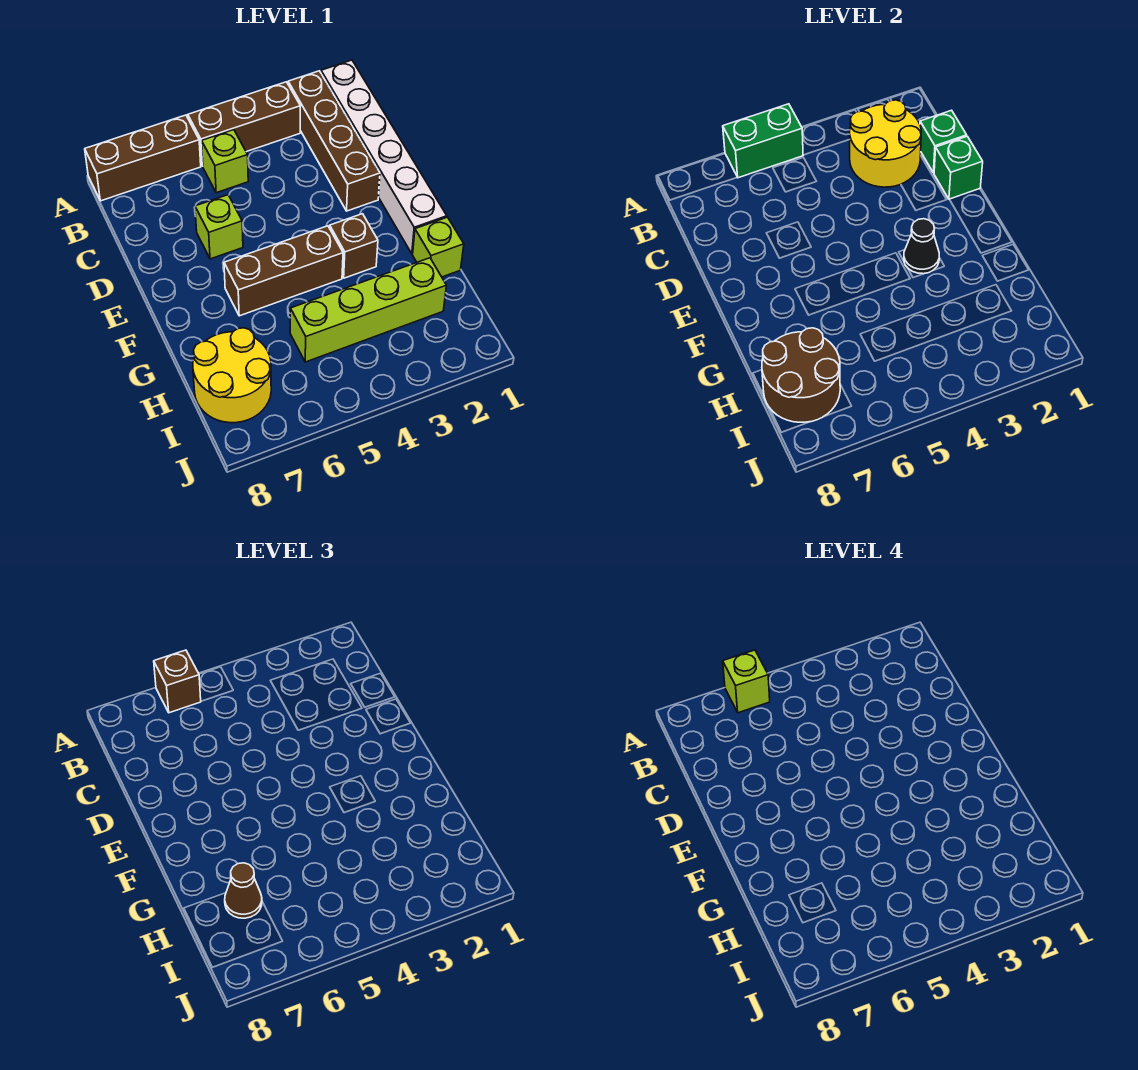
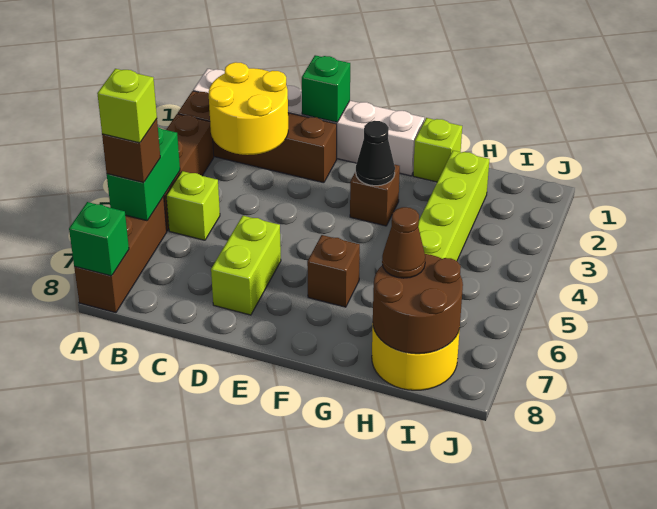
green brick C1 level 2 -> green brick A8 level 2
lime brick D6 level 1 -> lime brick D6:D7 level 1
brown brick F4:F6 level 1 -> brown brick F6 level 1

